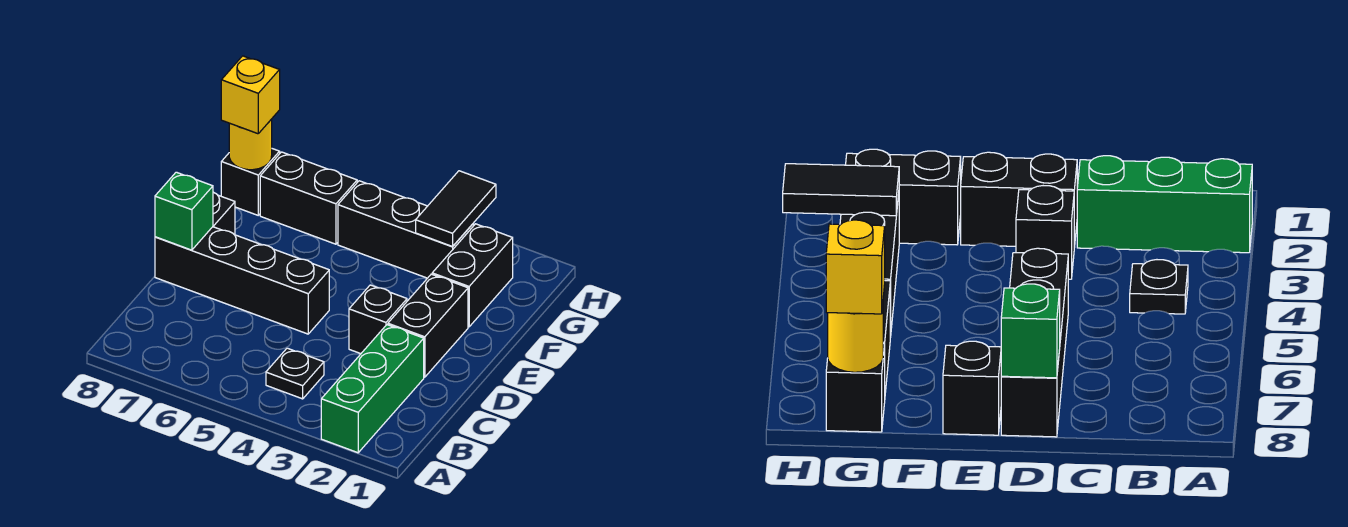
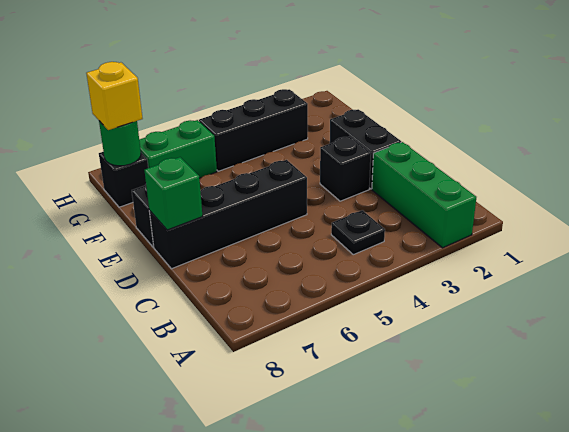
black brick F2:G2 level 1 -> none
black tile G3:H3 level 2 -> none
black brick G6:G7 level 1 -> green brick G6:G7 level 1
yellow round brick G8 level 2 -> green round brick G8 level 2

